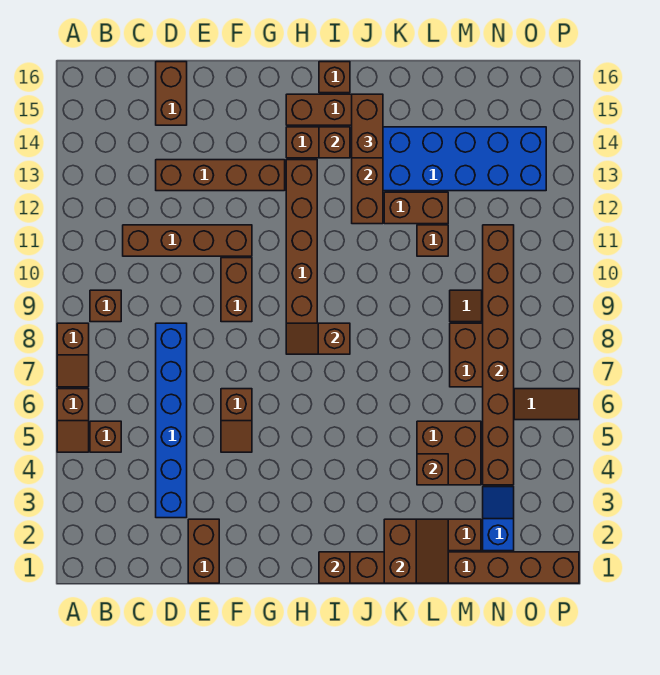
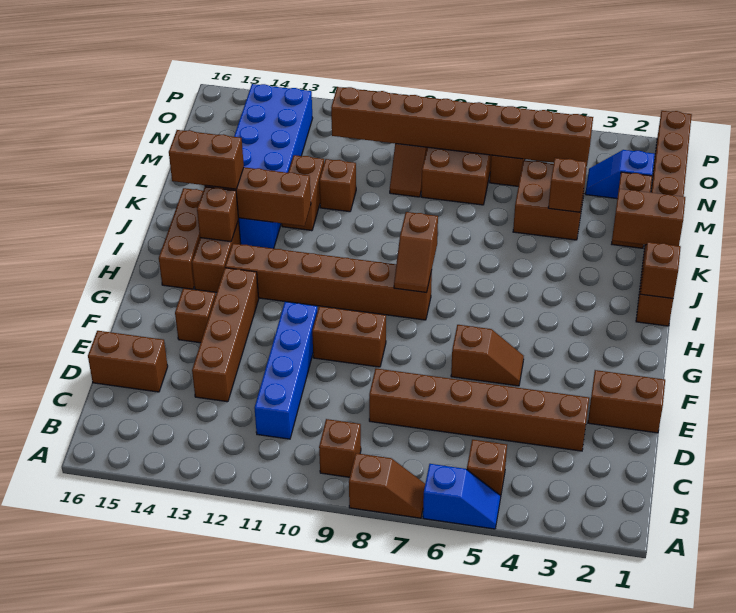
brown slope A5:A6 level 1 top 6 -> blue slope A5:A6 level 1 top 6
brown brick C11:F11 level 1 -> blue brick C11:F11 level 1
blue brick D3:D8 level 1 -> brown brick D3:D8 level 1
brown brick I16 level 1 -> brown brick F14 level 1

